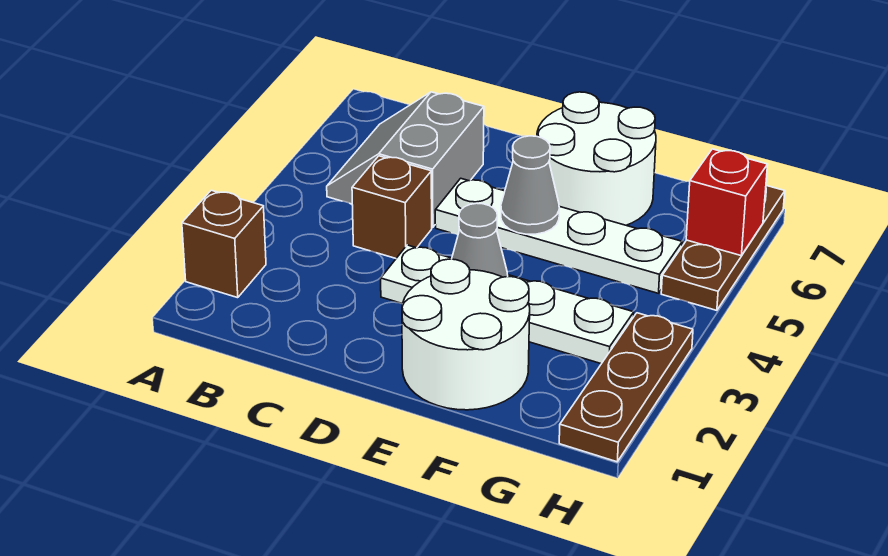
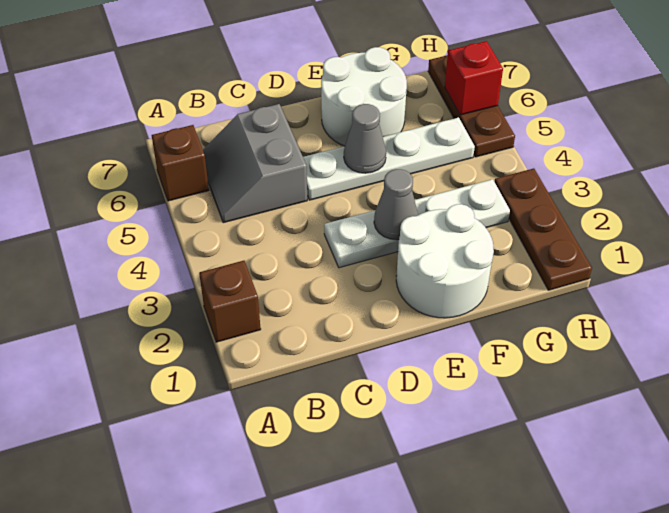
brown brick C4 level 1 -> brown brick A6 level 1

